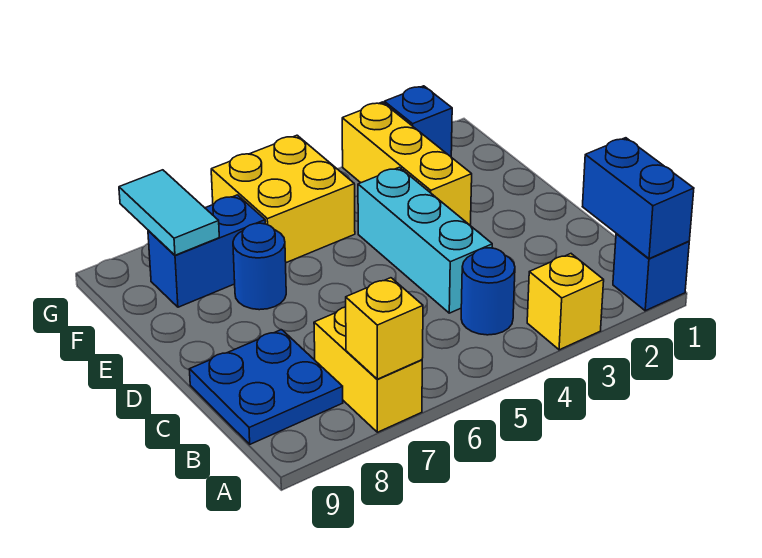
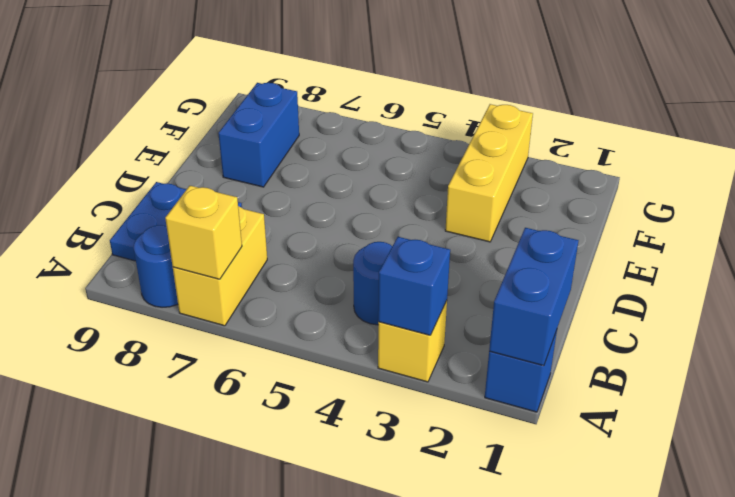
cyan brick C4:E4 level 1 -> none
blue round brick E7 level 1 -> blue round brick A8 level 1
yellow brick F5:G6 level 1 -> none
blue brick F7:F8 level 1 -> blue brick E8:F8 level 1
cyan tile F8:G8 level 2 -> none
blue brick G2 level 1 -> blue brick A3 level 2

